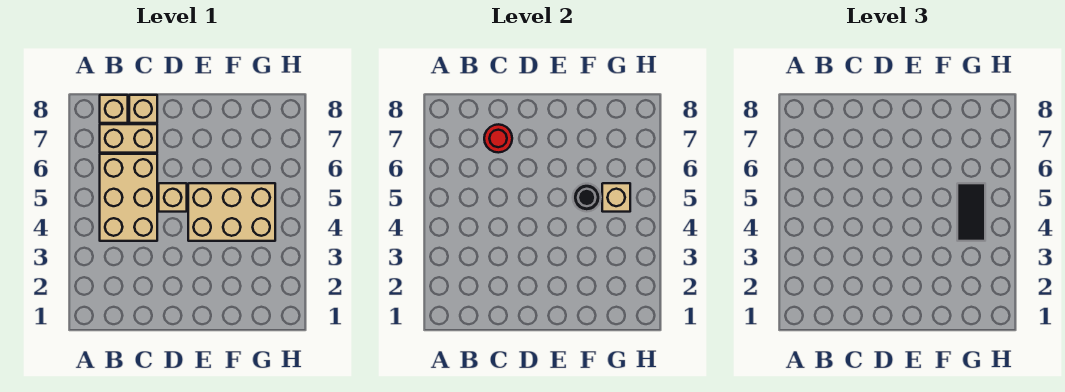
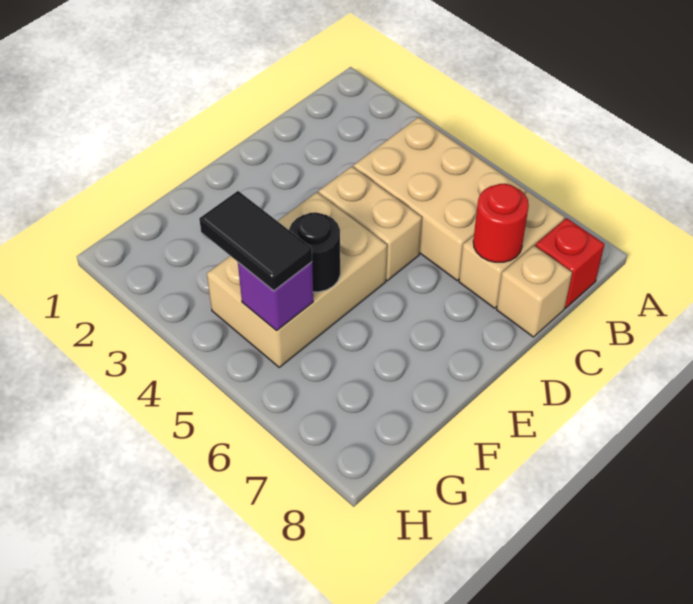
tan brick B8 level 1 -> red brick B8 level 1
tan brick D5 level 1 -> tan brick D4:D5 level 1
tan brick G5 level 2 -> purple brick G5 level 2

